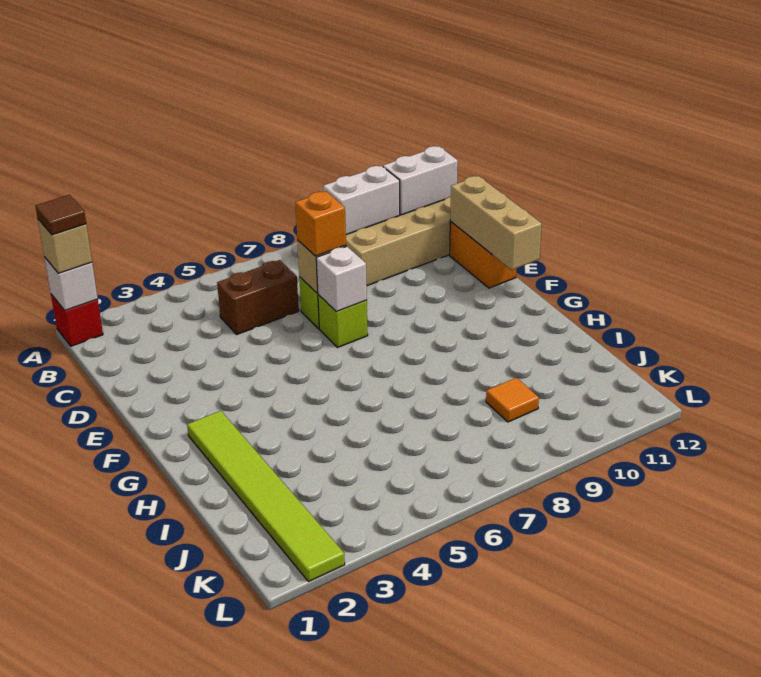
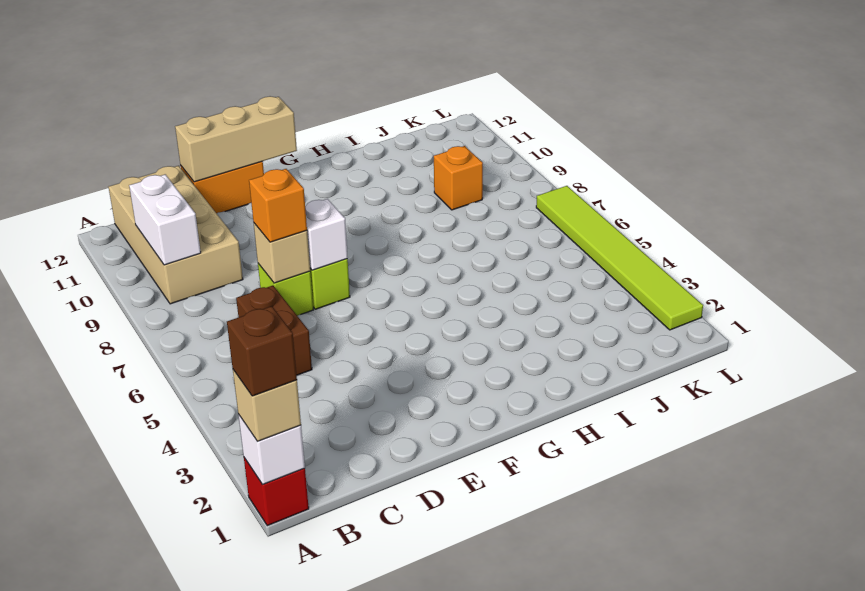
brown tile A1 level 4 -> brown brick A1 level 4
white brick B11:B12 level 2 -> none
lime tile G2:L2 level 1 -> lime tile L2:L7 level 1
orange tile J9 level 1 -> orange brick J9 level 1

